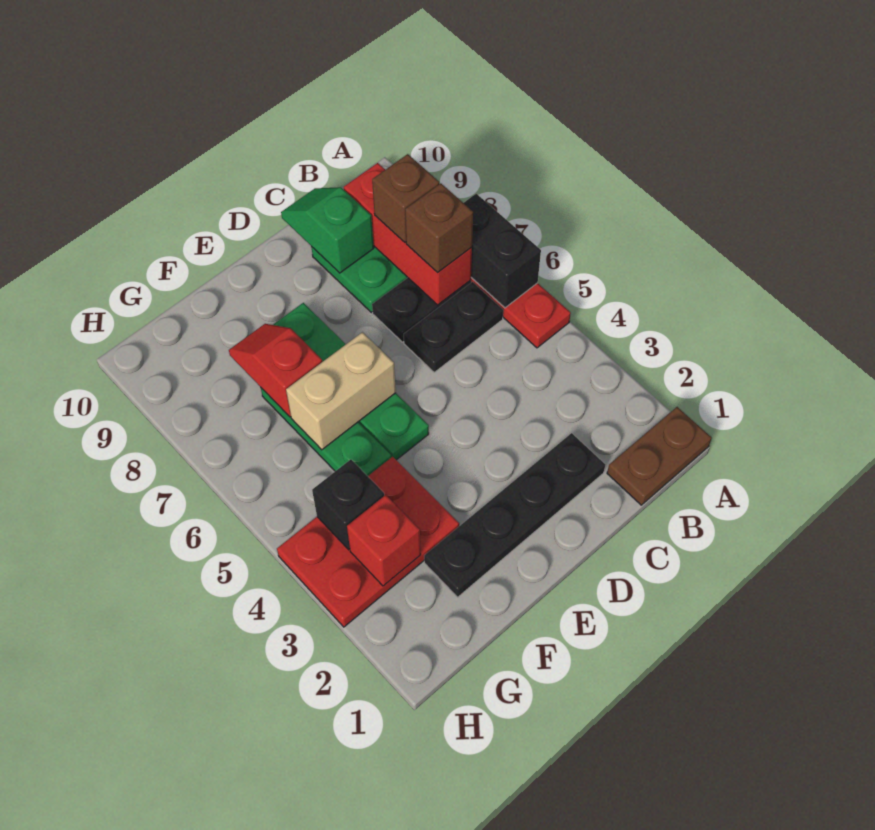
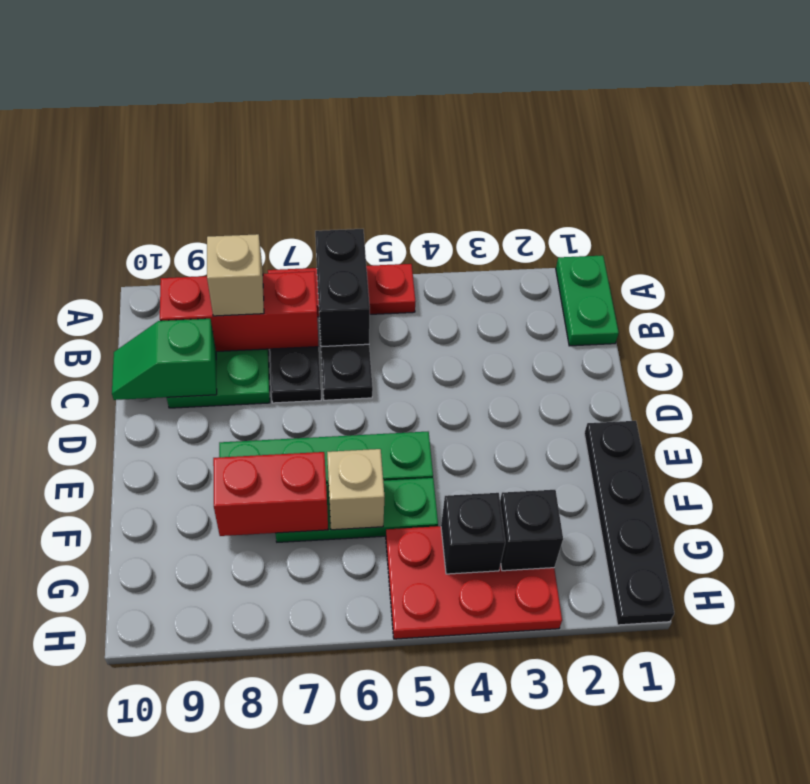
brown plate A1:B1 level 1 -> green plate A1:B1 level 1
black brick A6:A7 level 2 -> black brick A6:B6 level 2
brown brick B7 level 3 -> none
brown brick B8 level 3 -> tan brick B8 level 3
black plate C2:F2 level 1 -> black plate E1:H1 level 1
tan brick E6:F6 level 2 -> tan brick F6 level 2
red plate F3:H4 level 1 -> red plate G3:H5 level 1
red slope F7:F8 level 2 top 7 -> red brick F7:F8 level 2
red brick G3 level 2 -> black brick G3 level 2

